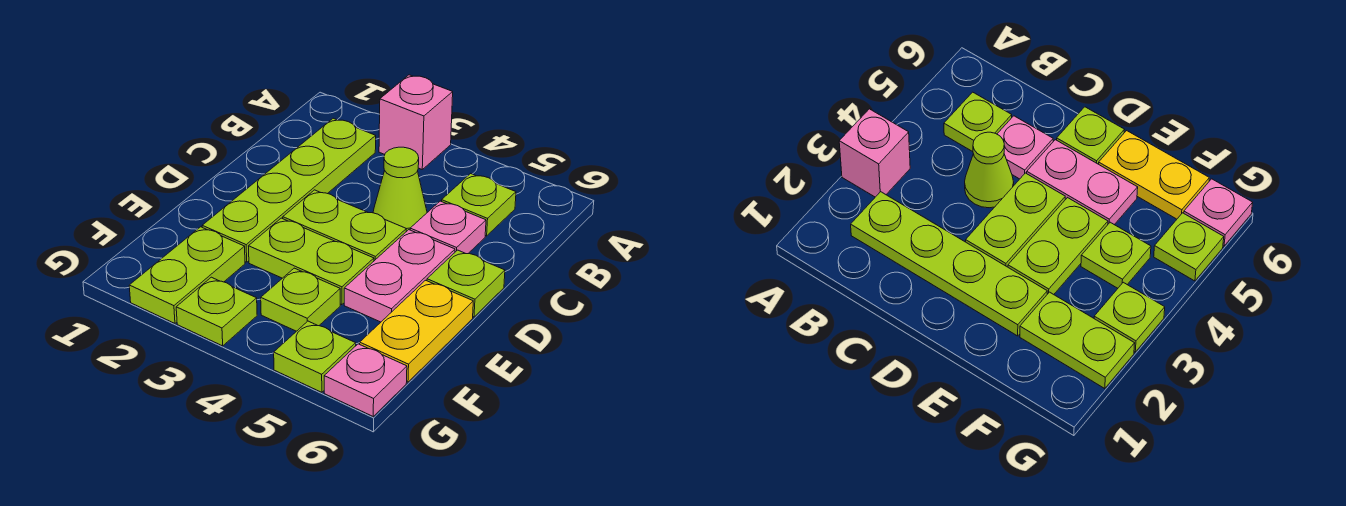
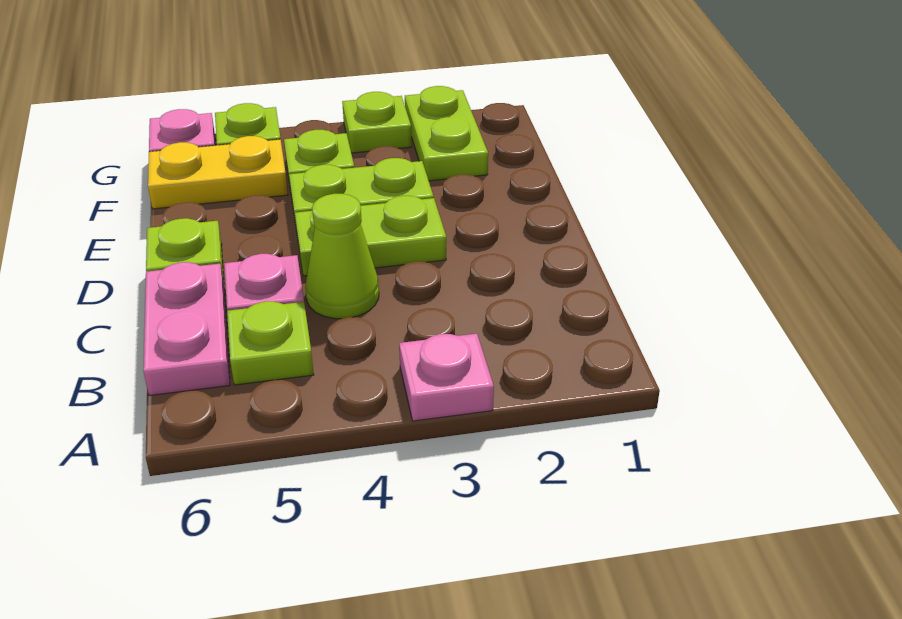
pink brick A3 level 1 -> pink plate A3 level 1
lime plate B2:E2 level 1 -> none
pink plate D5:E5 level 1 -> pink plate B6:C6 level 1
yellow plate E6:F6 level 1 -> yellow plate F5:F6 level 1

